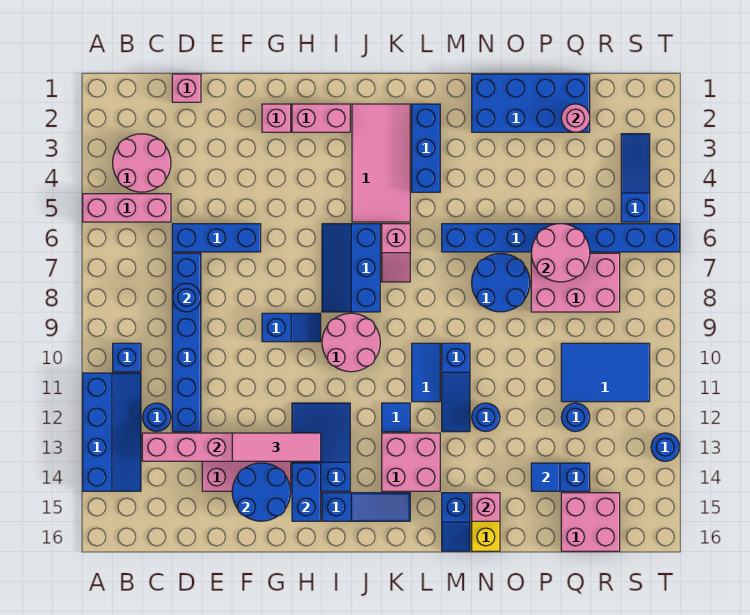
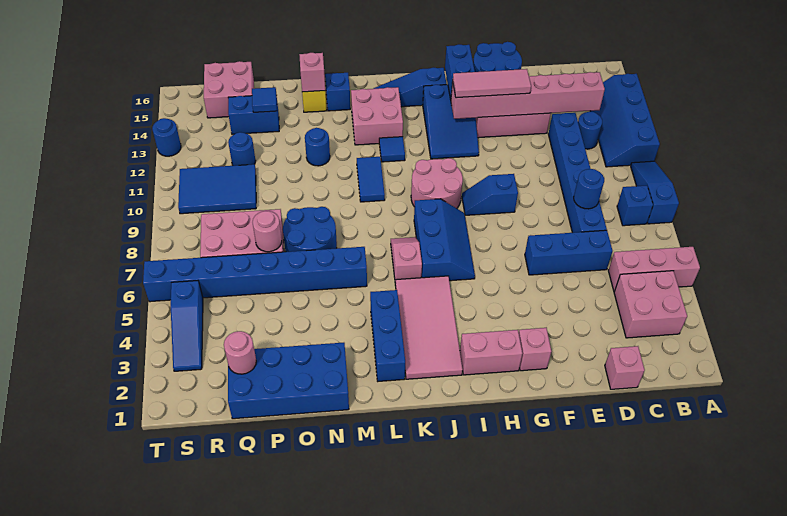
pink round brick B3:C4 level 1 -> pink brick B3:C4 level 1
blue brick B10 level 1 -> blue brick B8 level 1
blue slope M10:M12 level 1 top 10 -> blue slope A8:A10 level 1 top 8
pink round brick P6:Q7 level 2 -> pink round brick P7 level 2

